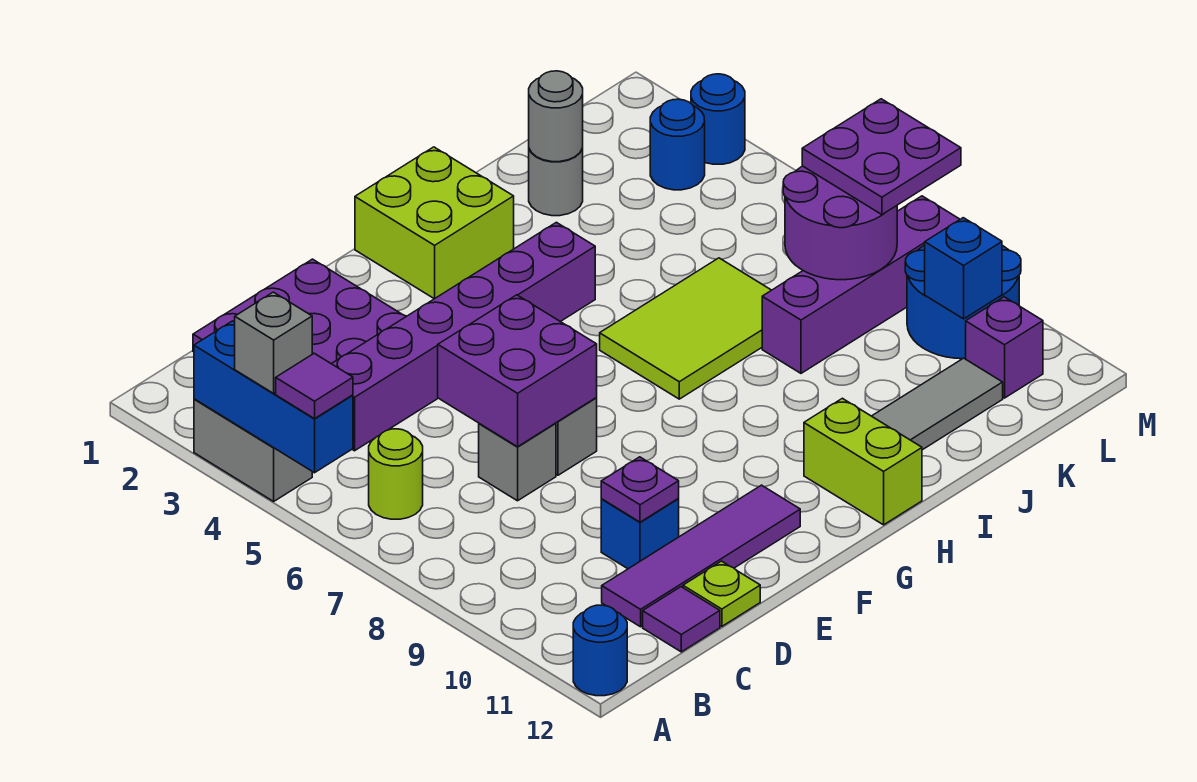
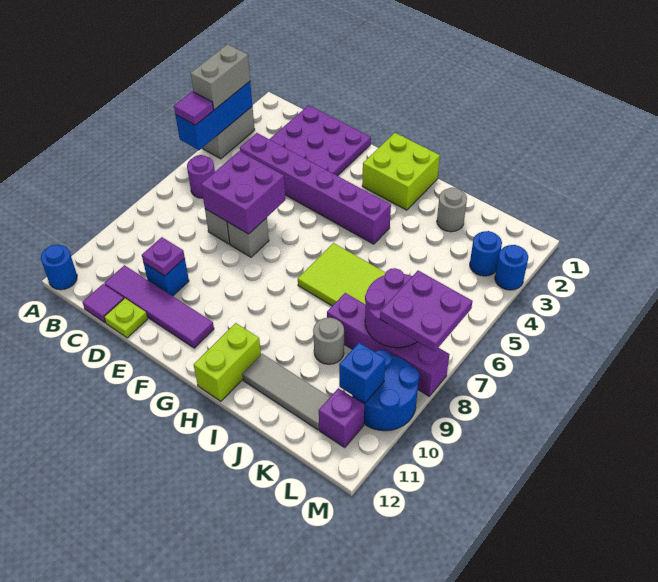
grey brick A4 level 3 -> grey brick A3:A4 level 3
lime round brick B6 level 1 -> purple round brick B6 level 1
grey round brick J2 level 2 -> grey round brick J9 level 1

